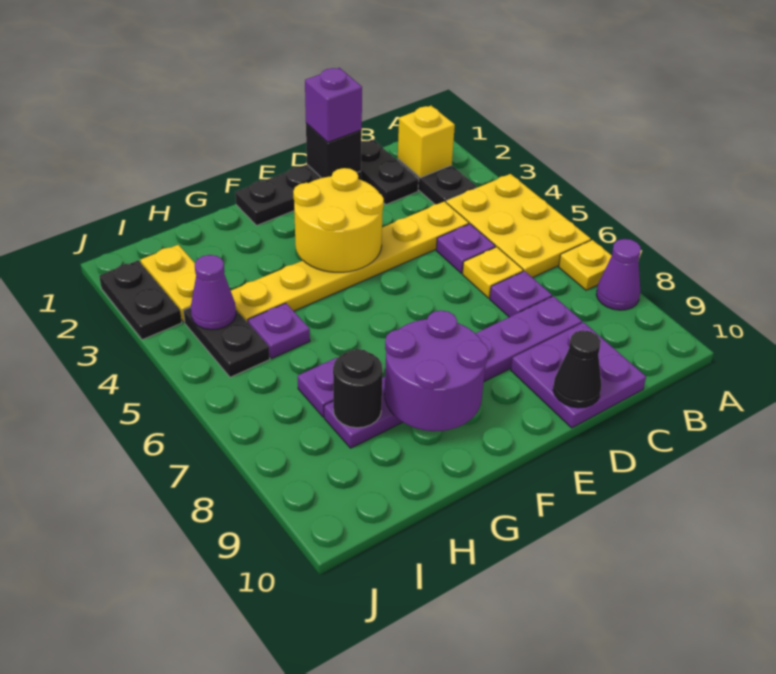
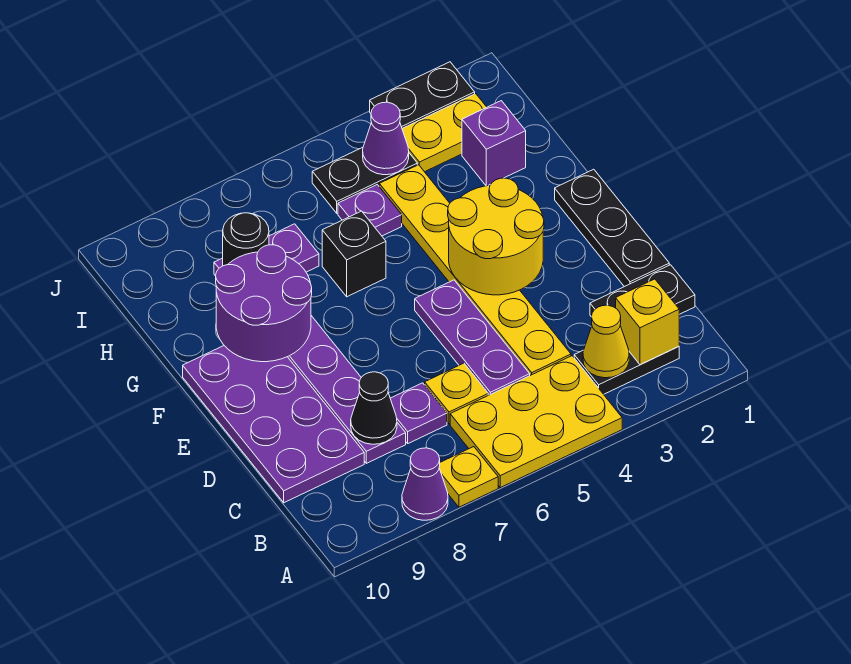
none -> yellow cone B3 level 2
purple plate C5 level 1 -> purple plate C5:E5 level 1
purple plate C9:D10 level 1 -> purple plate C9:F10 level 1
black brick D1 level 2 -> black brick G6 level 1
purple brick D1 level 3 -> purple brick H2 level 1
black cone D10 level 2 -> black cone C8 level 2

